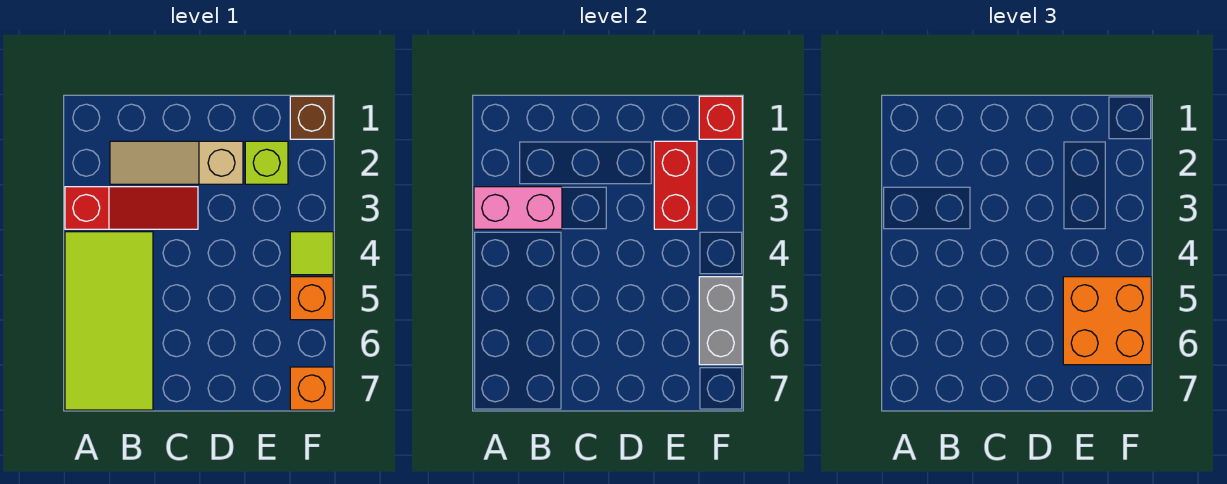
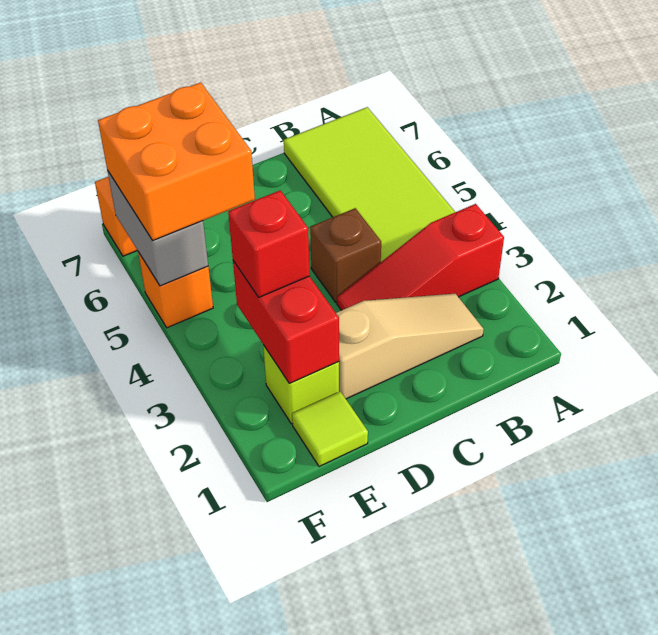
pink brick A3:B3 level 2 -> none
brown brick F1 level 1 -> brown brick C4 level 1
red brick F1 level 2 -> red brick E3 level 3
lime tile F4 level 1 -> lime tile E1 level 1

